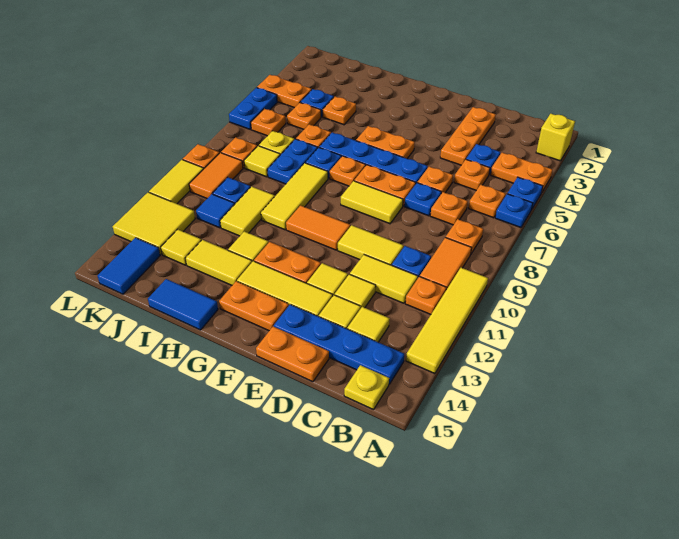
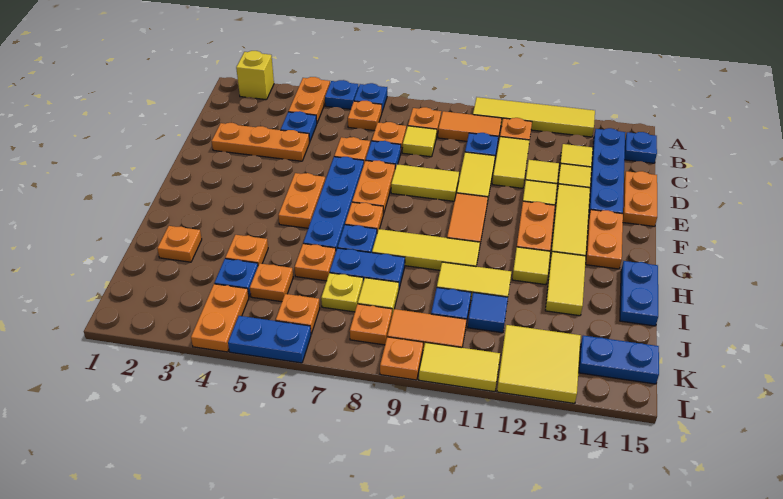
yellow plate B15 level 1 -> blue plate B15 level 1
orange plate C5 level 1 -> orange plate I2 level 1
yellow tile E8:F8 level 1 -> yellow tile E8:E9 level 1
blue tile H15:I15 level 1 -> blue plate H15:I15 level 1
yellow tile J13 level 1 -> yellow tile C8 level 1
blue tile K14:K15 level 1 -> blue plate K14:K15 level 1

